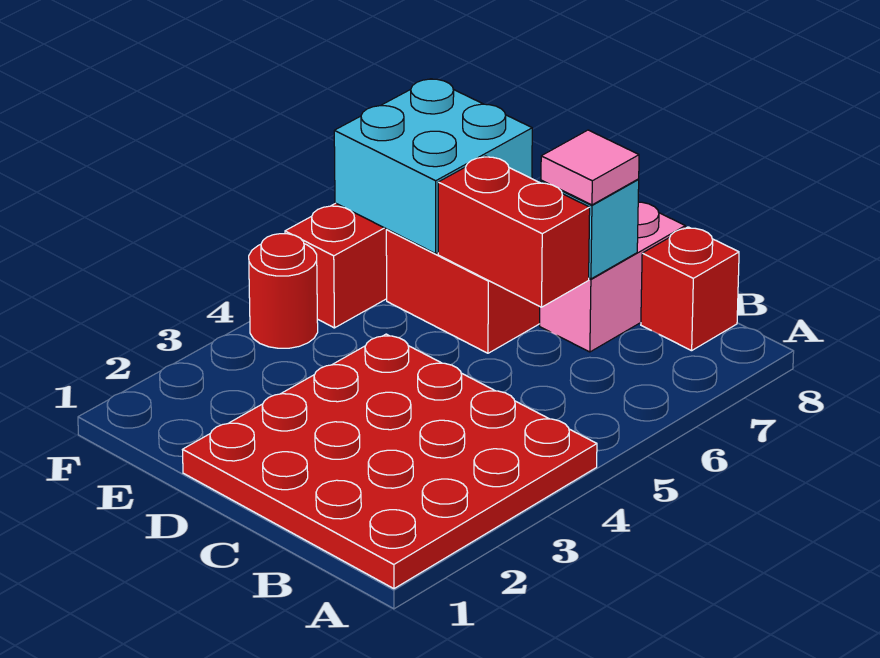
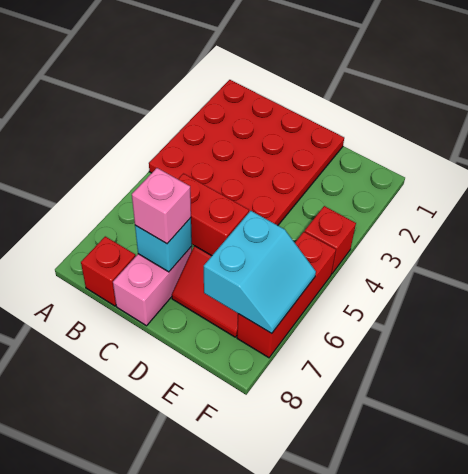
pink tile C7 level 3 -> pink brick C7 level 3
cyan brick E6:F7 level 2 -> cyan slope E6:F7 level 2 top E
red round brick F4 level 1 -> red brick F4 level 1

